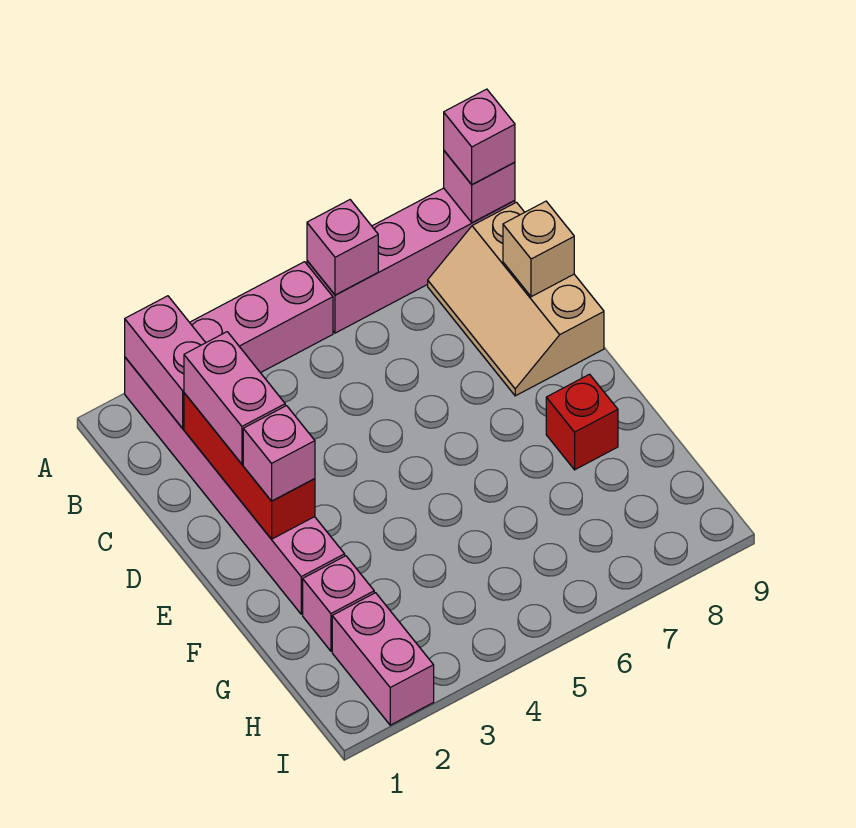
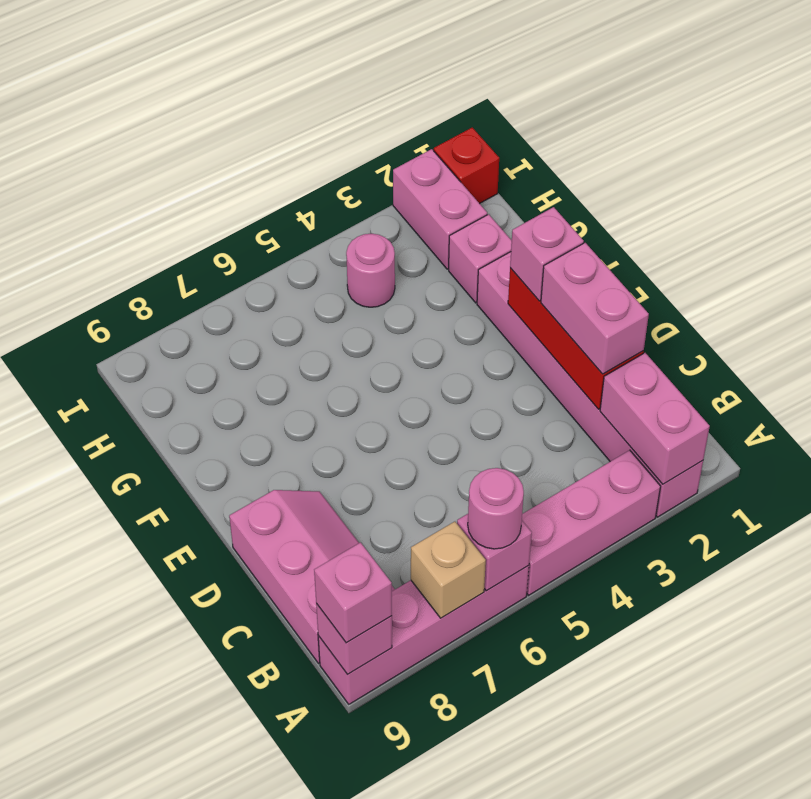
none -> pink round brick A6 level 3
tan slope B8:D9 level 1 top 9 -> pink slope B8:D9 level 1 top 9
tan brick C9 level 2 -> tan brick A7 level 2
red brick F8 level 1 -> red brick I1 level 1
none -> pink round brick H4 level 1

